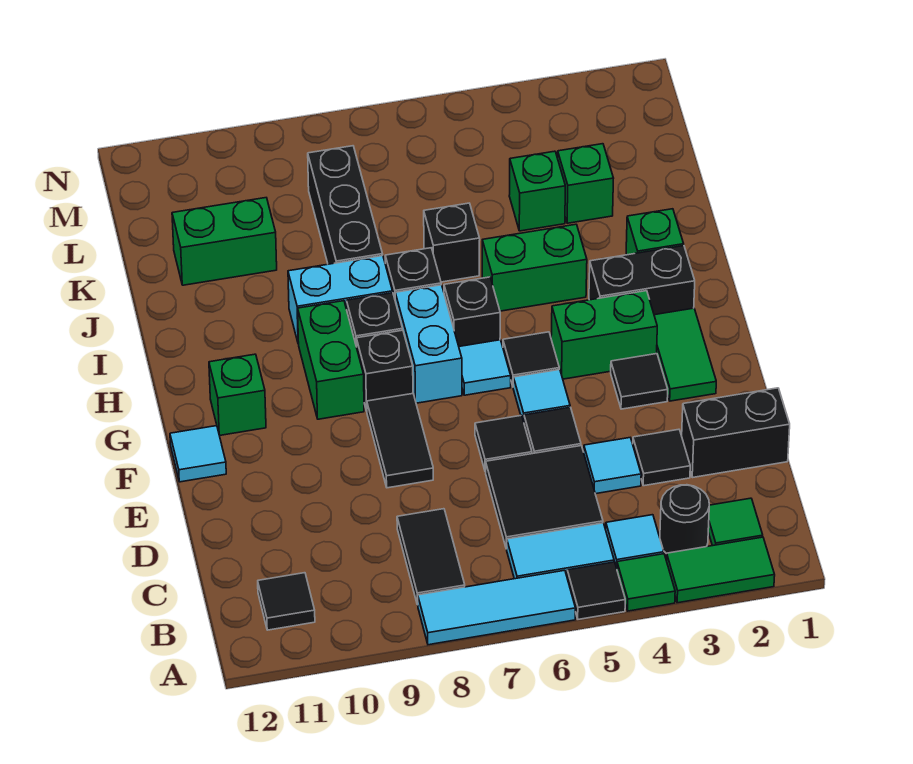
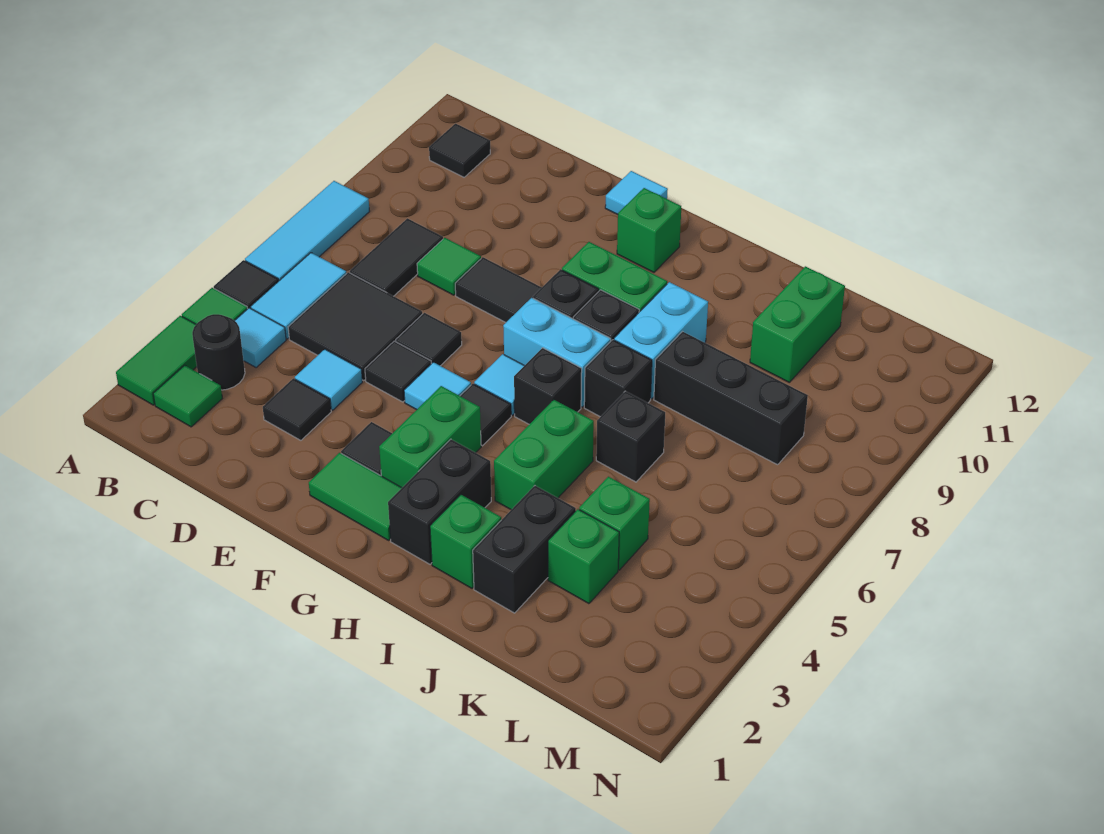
black tile B8:C8 level 1 -> black tile C7:C8 level 1
black brick D1:D2 level 1 -> black brick J2:J3 level 1
none -> green tile D8 level 1

